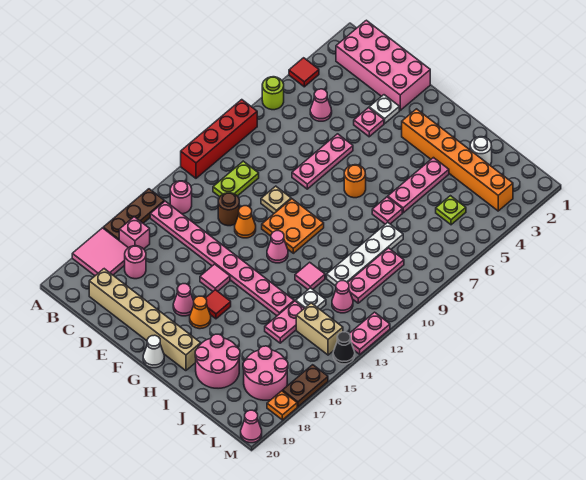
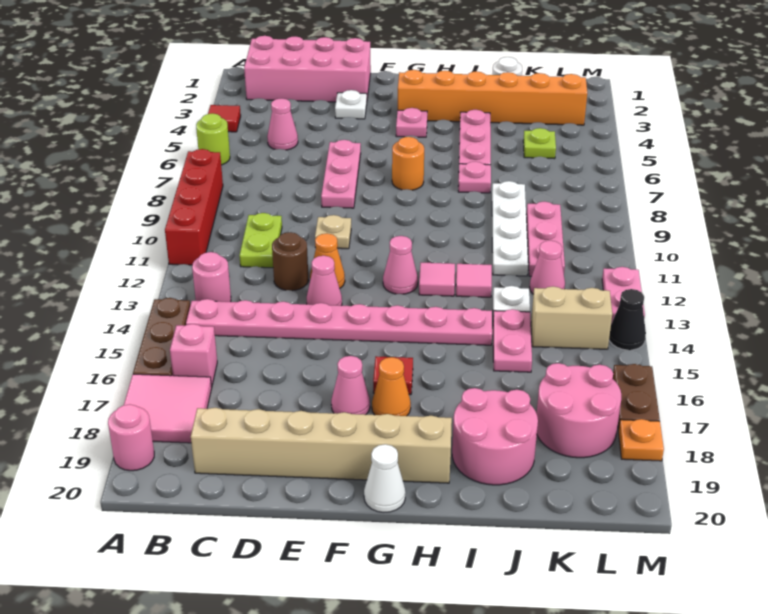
pink round brick C17 level 1 -> pink round brick A19 level 1
pink plate E4 level 1 -> pink plate G4 level 1
orange plate F10:G11 level 1 -> none
pink tile F15 level 1 -> pink tile H12 level 1
pink cone M20 level 1 -> pink cone E13 level 1

